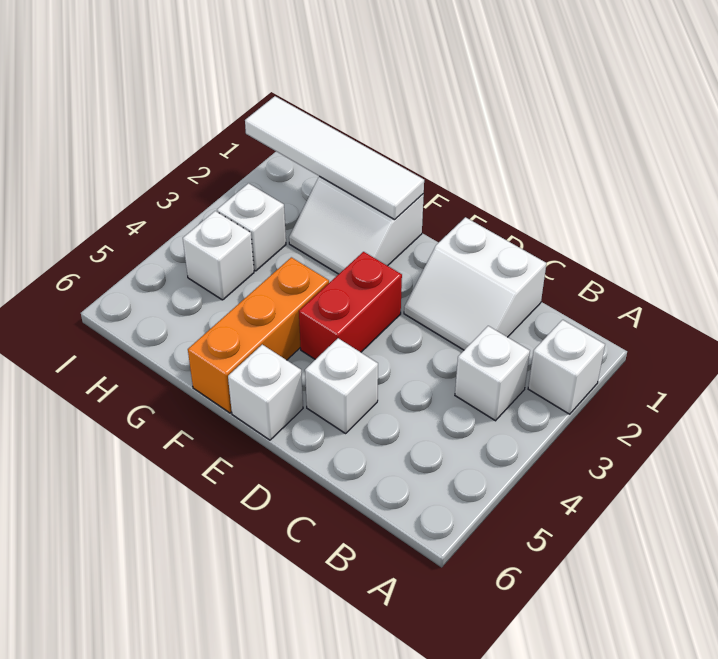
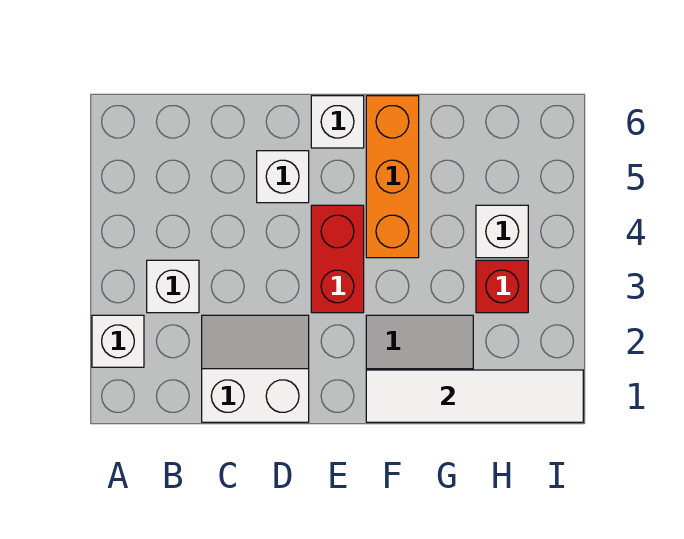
white brick H3 level 1 -> red brick H3 level 1

